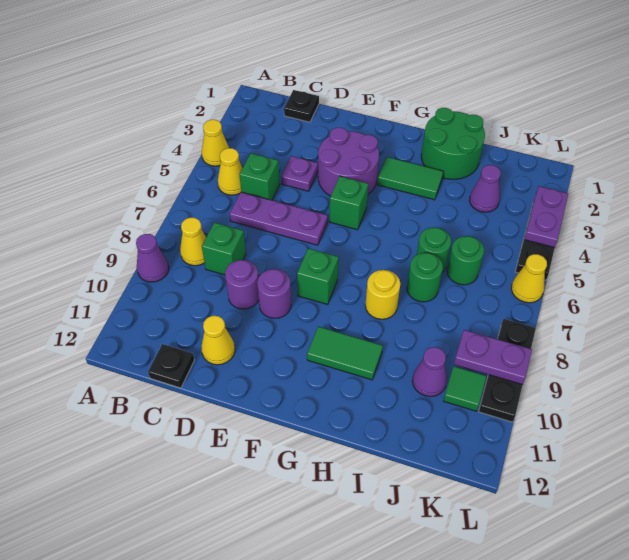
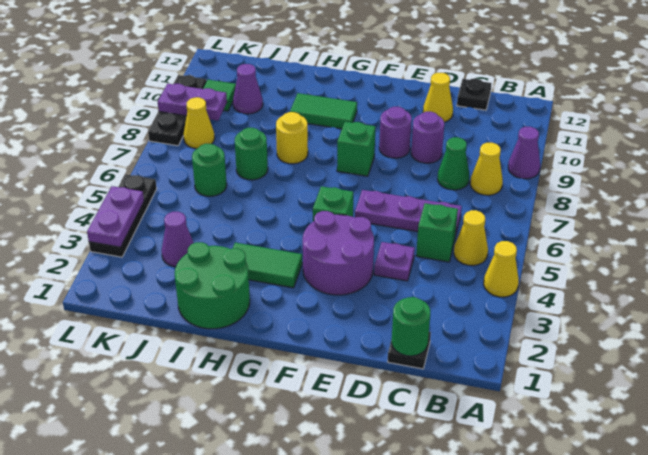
green brick C8 level 1 -> green cone C8 level 1
green round brick I6 level 1 -> green round brick C1 level 2
yellow cone L6 level 1 -> yellow cone K8 level 1

